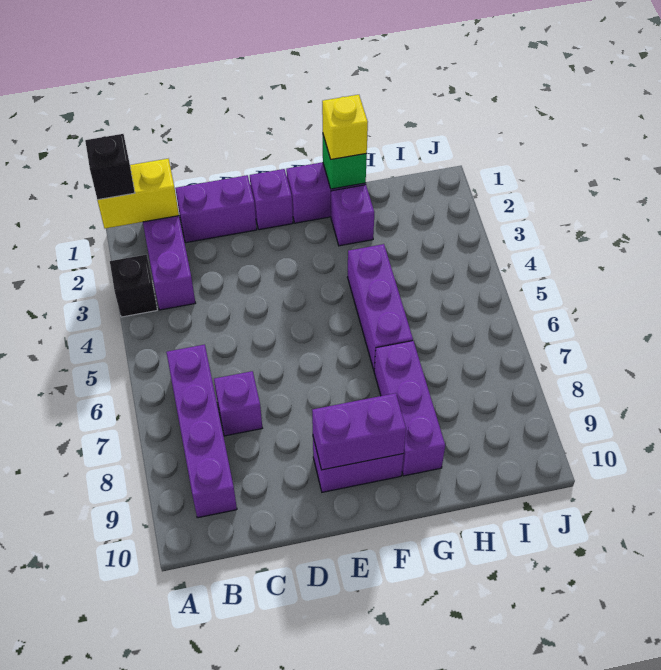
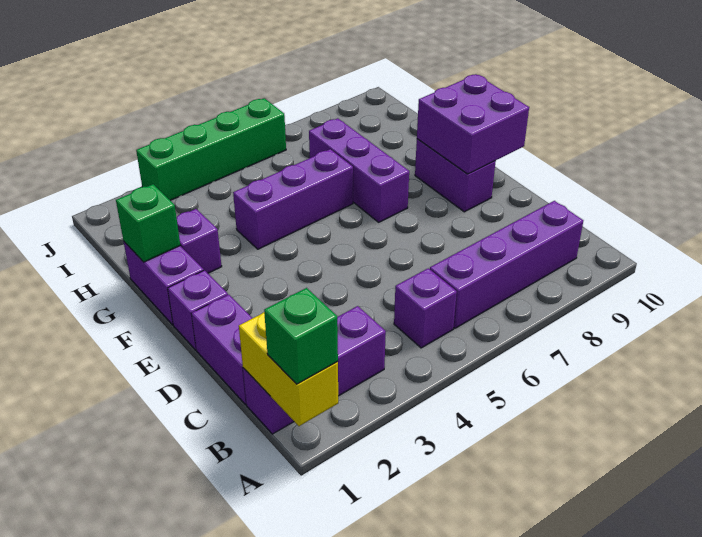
black brick A1 level 3 -> green brick A1 level 3
black brick A3 level 1 -> none
purple brick C7 level 1 -> purple brick B5 level 1
purple brick E9:F9 level 2 -> purple brick E9:F10 level 2
yellow brick G1 level 3 -> none
purple brick G7:G9 level 1 -> purple brick F7:H7 level 1
none -> green brick J3:J6 level 1

